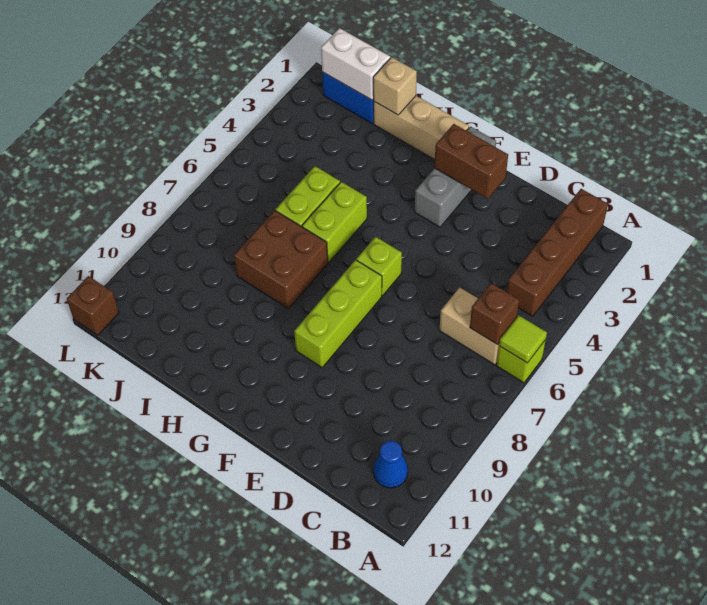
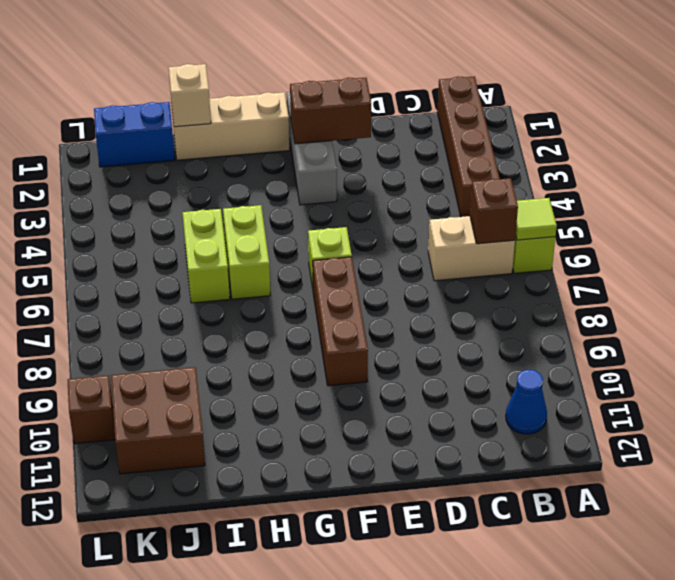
lime brick F7:F9 level 1 -> brown brick F7:F9 level 1
brown brick H7:I8 level 1 -> brown brick J10:K11 level 1
white brick J1:K1 level 2 -> none
brown brick L12 level 1 -> brown brick L10 level 1

